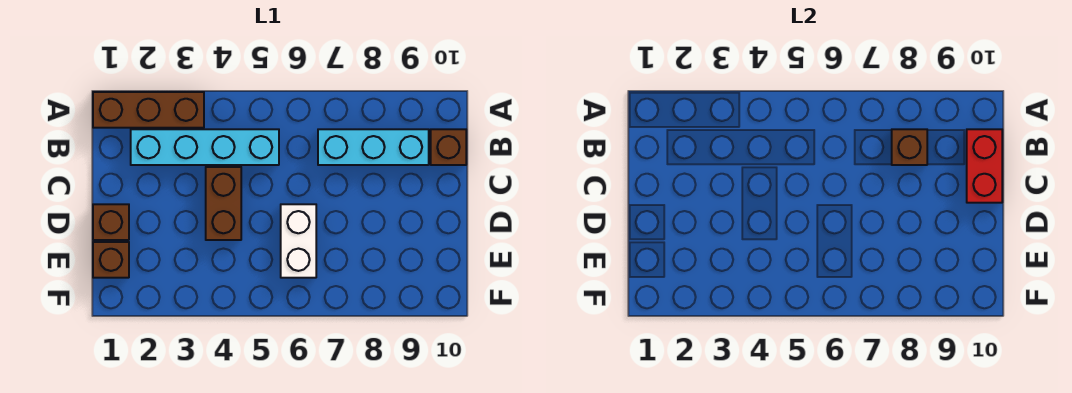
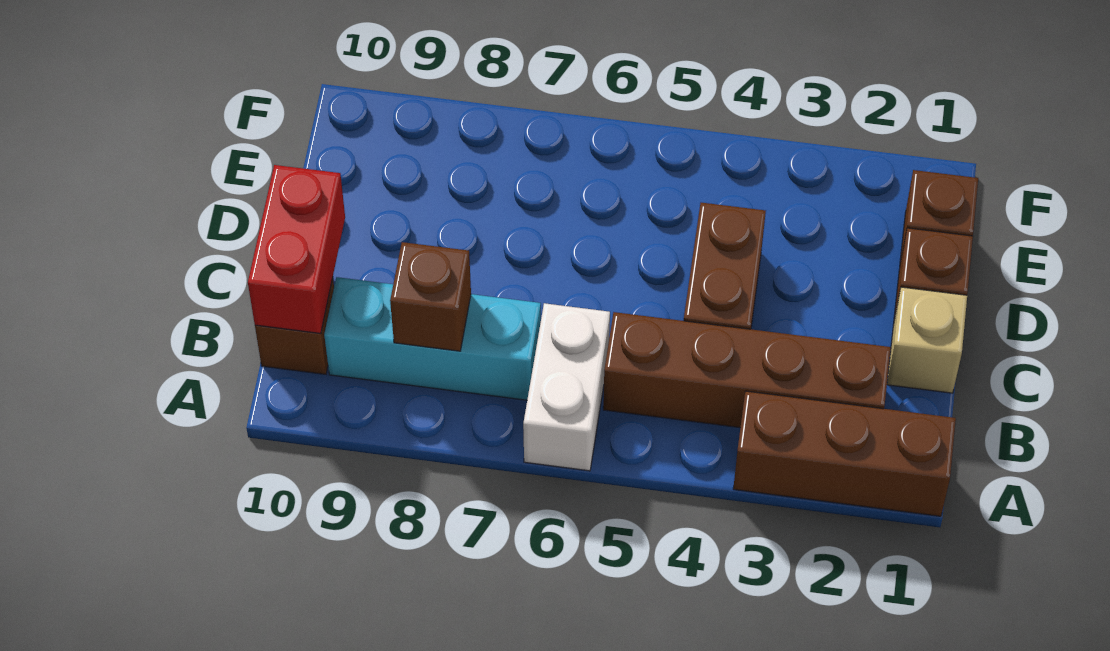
cyan brick B2:B5 level 1 -> brown brick B2:B5 level 1
none -> tan brick C1 level 1
white brick D6:E6 level 1 -> white brick A6:B6 level 1

